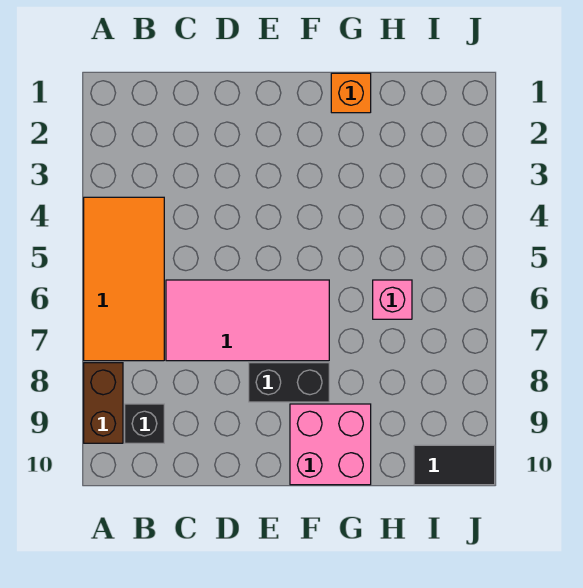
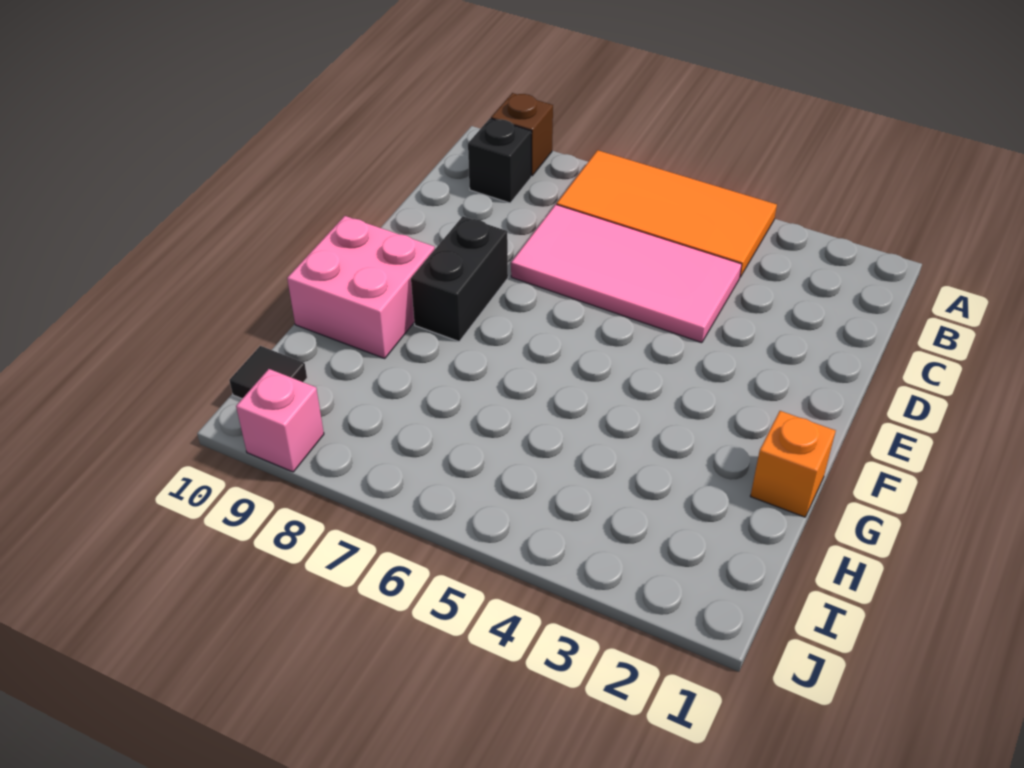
brown brick A8:A9 level 1 -> brown brick A9 level 1
pink tile C6:F7 level 1 -> pink tile C4:D7 level 1
pink brick H6 level 1 -> pink brick J9 level 1
black tile I10:J10 level 1 -> black tile I10 level 1

